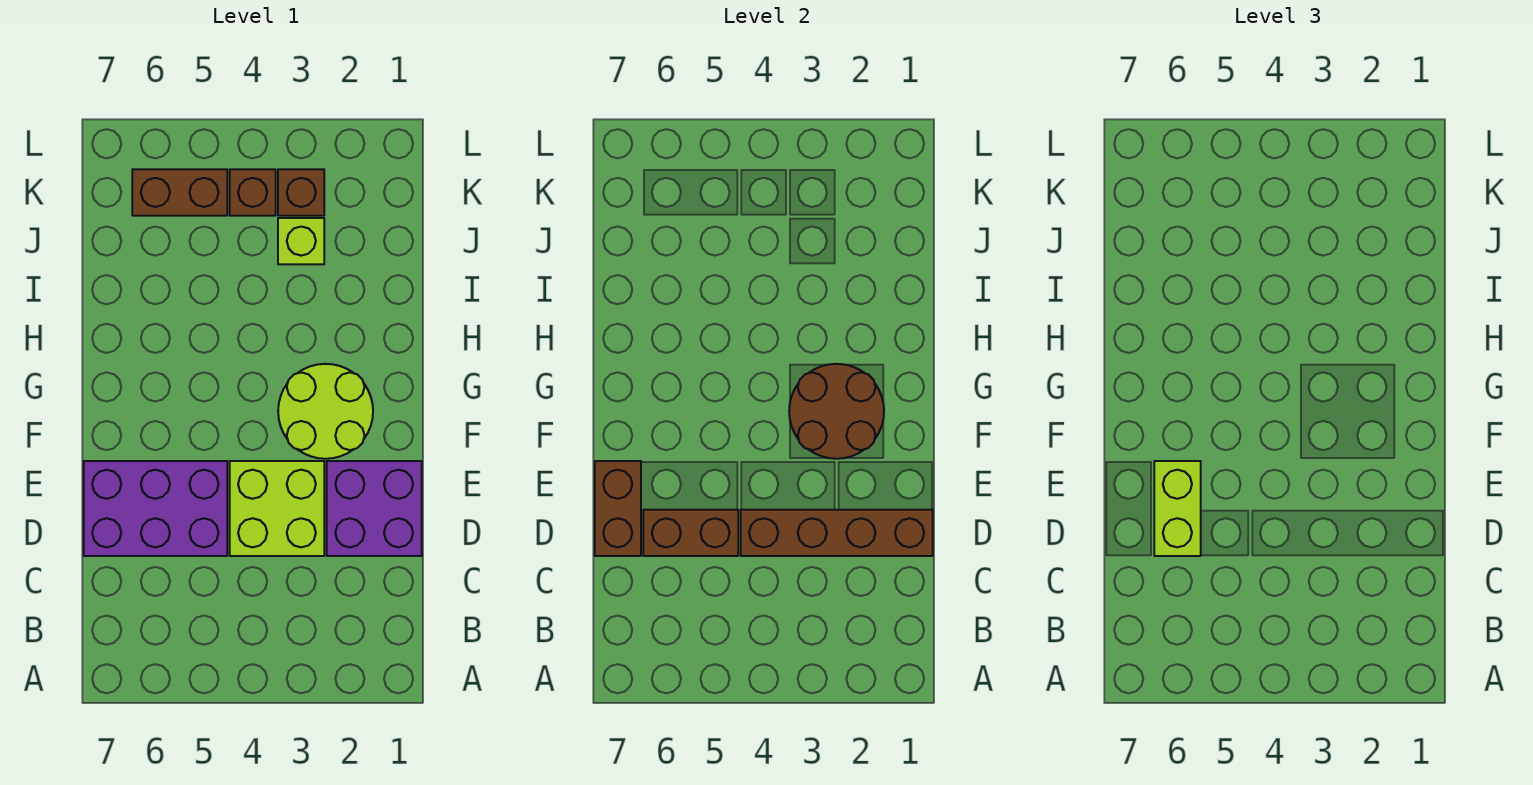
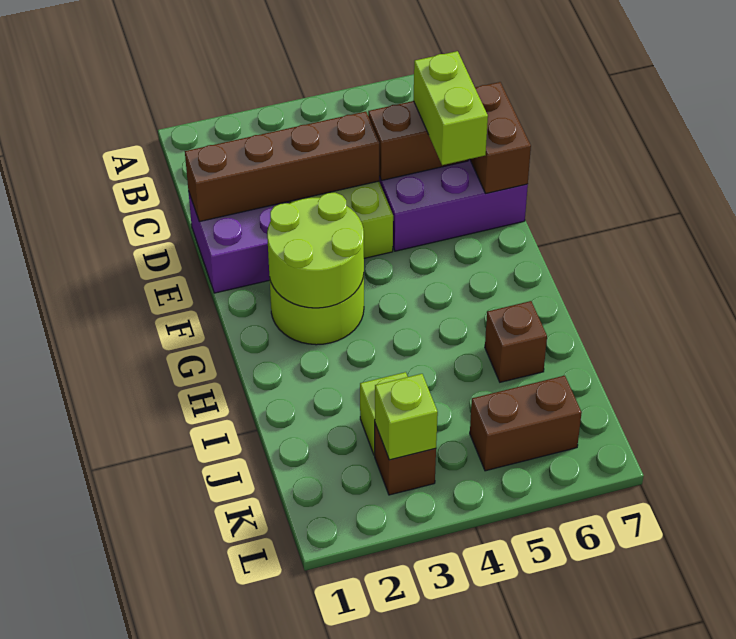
brown round brick F2:G3 level 2 -> lime round brick F2:G3 level 2
none -> lime brick K3 level 2
brown brick K4 level 1 -> brown brick I6 level 1

